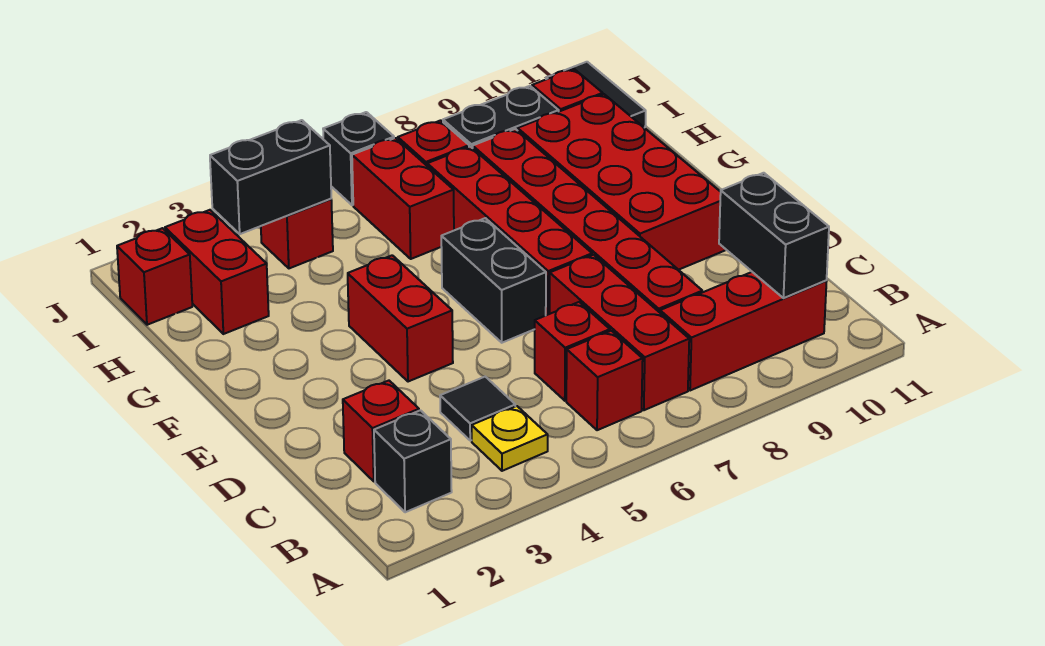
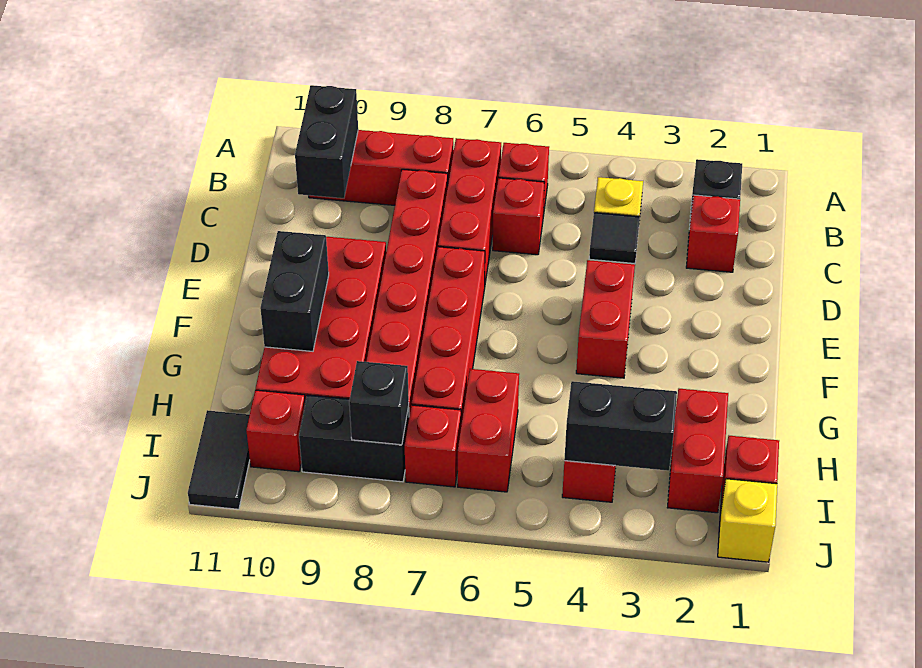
black brick E6:F6 level 1 -> black brick F10:G10 level 2
none -> yellow brick J1 level 1
black brick J6 level 1 -> black brick I8 level 2

